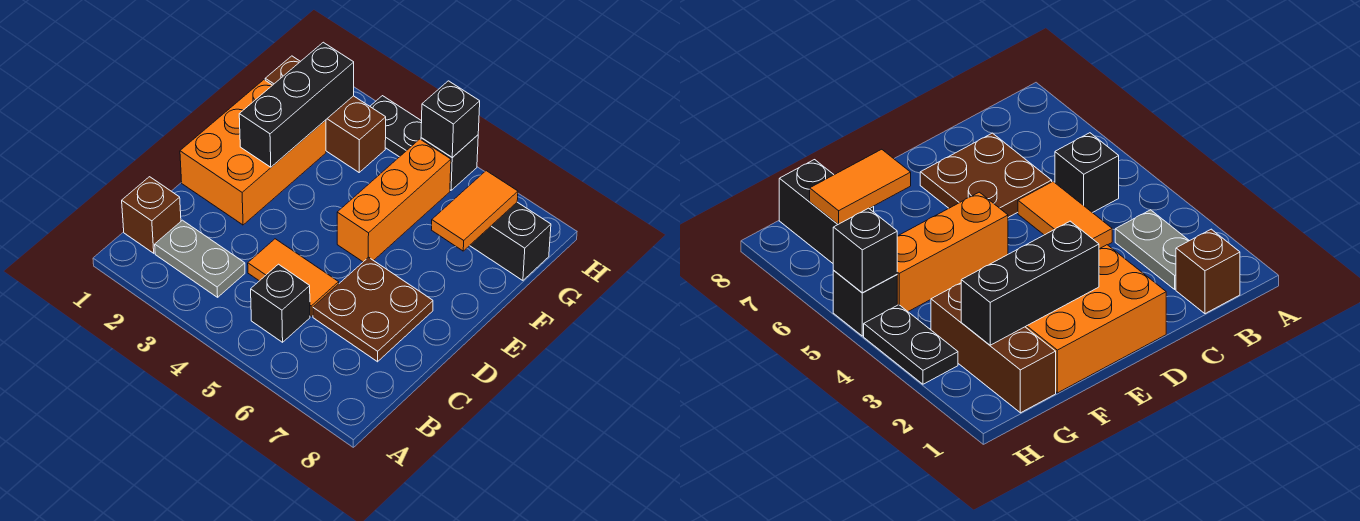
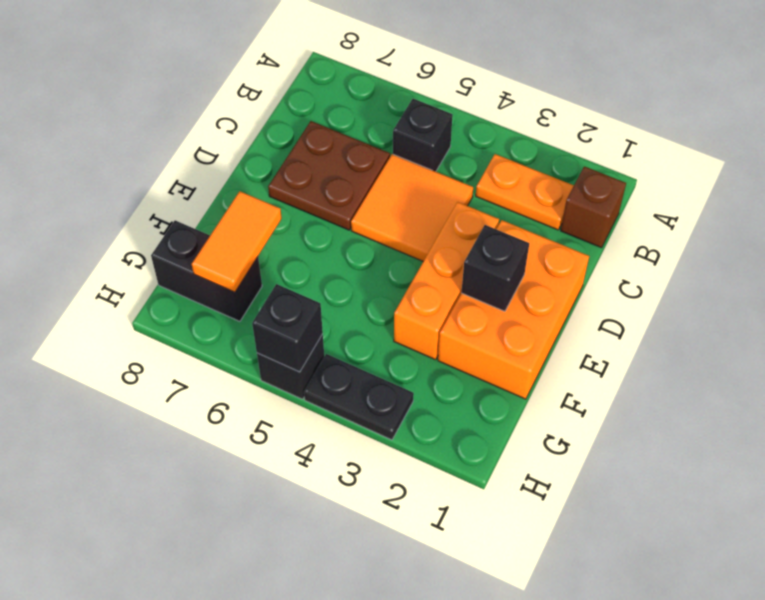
grey plate B2:B3 level 1 -> orange plate B2:B3 level 1
orange tile C4:C5 level 1 -> orange tile C4:D5 level 1
black brick E2:G2 level 2 -> black brick E2 level 2
orange brick E5:G5 level 1 -> orange brick D3:F3 level 1
brown brick G1:G3 level 1 -> none

